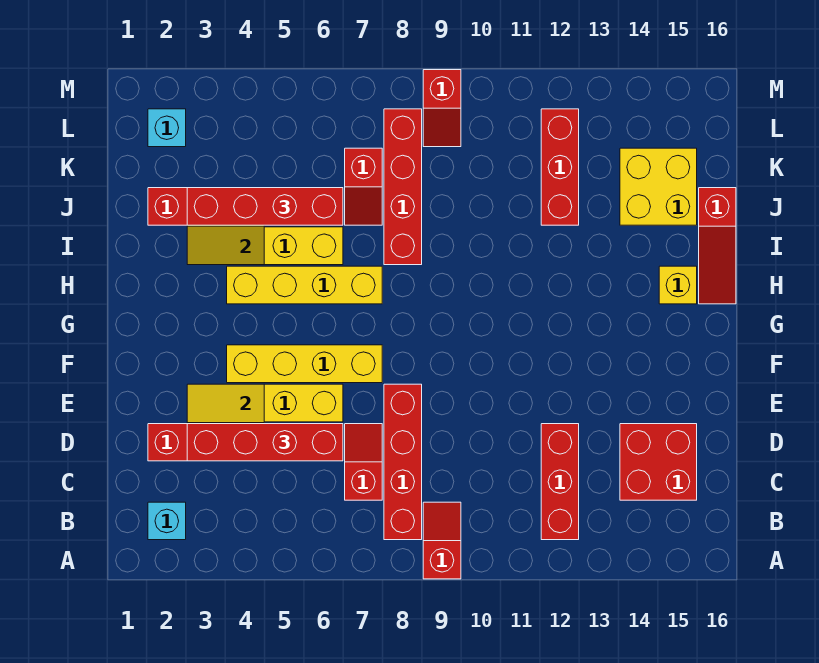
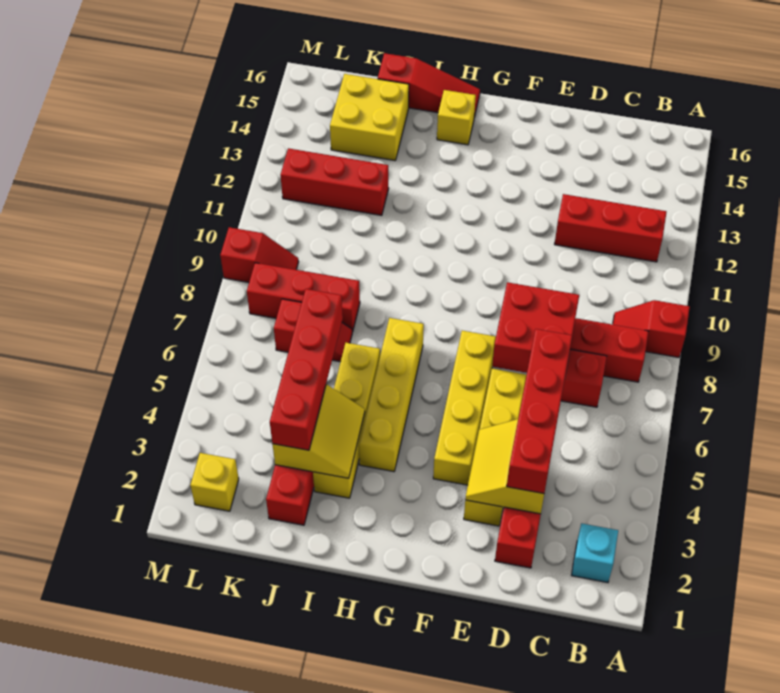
red brick C14:D15 level 1 -> red brick D7:E8 level 2
red brick I8:L8 level 1 -> red brick J8:L8 level 1
cyan brick L2 level 1 -> yellow brick L2 level 1

